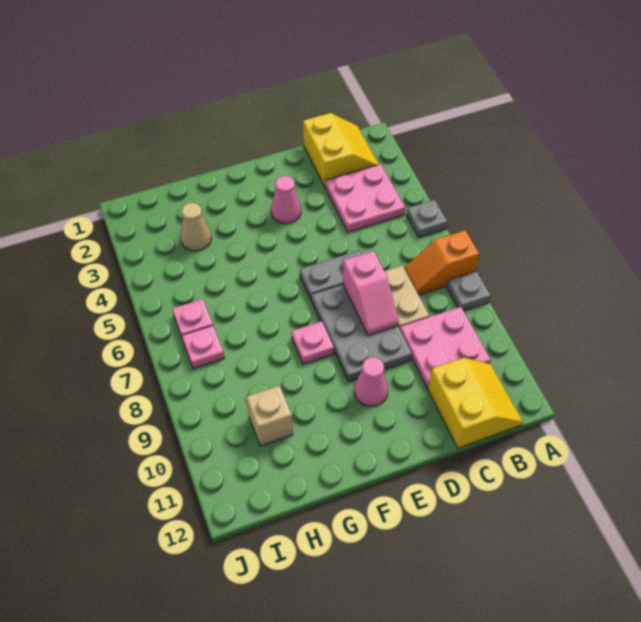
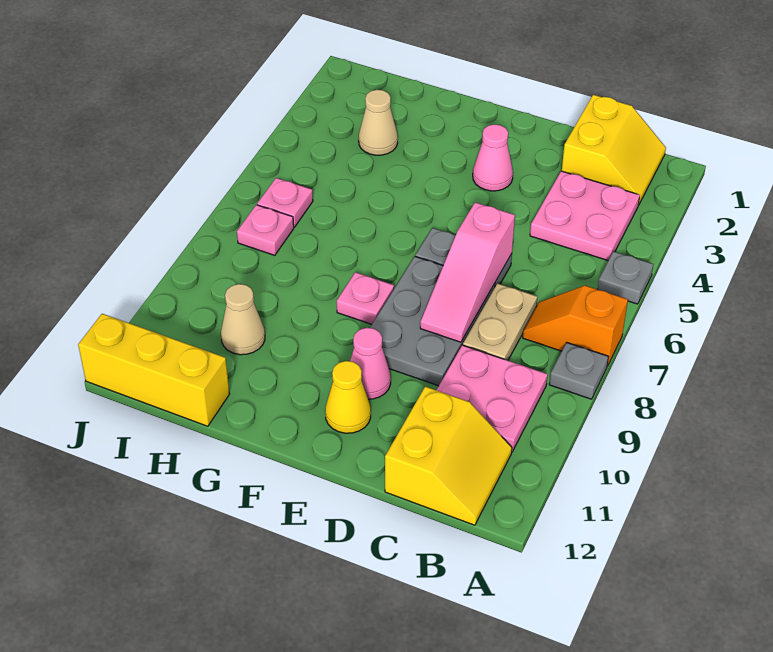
pink slope D7:D8 level 2 top 7 -> pink slope D6:D8 level 2 top 6
none -> yellow cone E11 level 1
tan brick H10 level 1 -> tan cone H10 level 1
none -> yellow brick H12:J12 level 1

